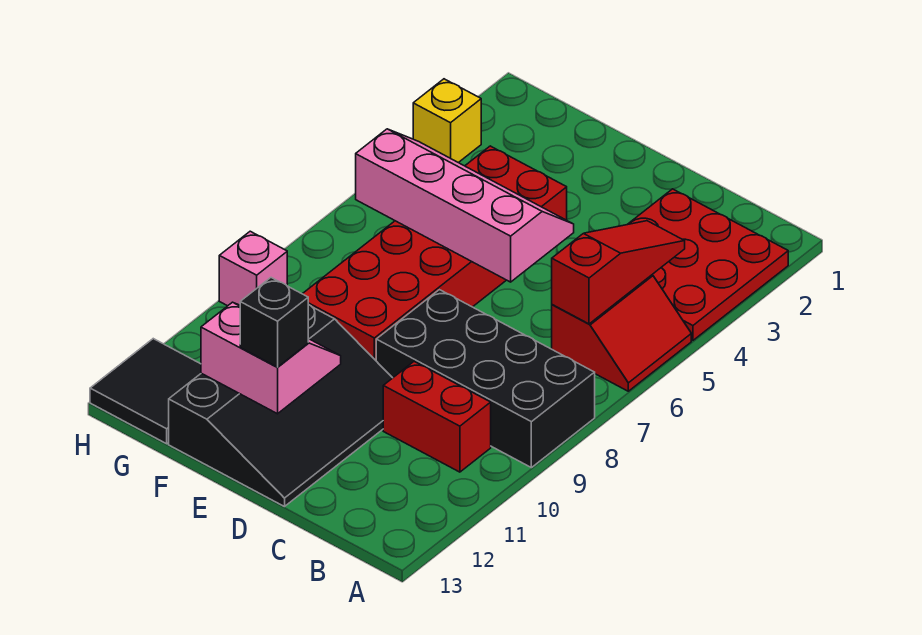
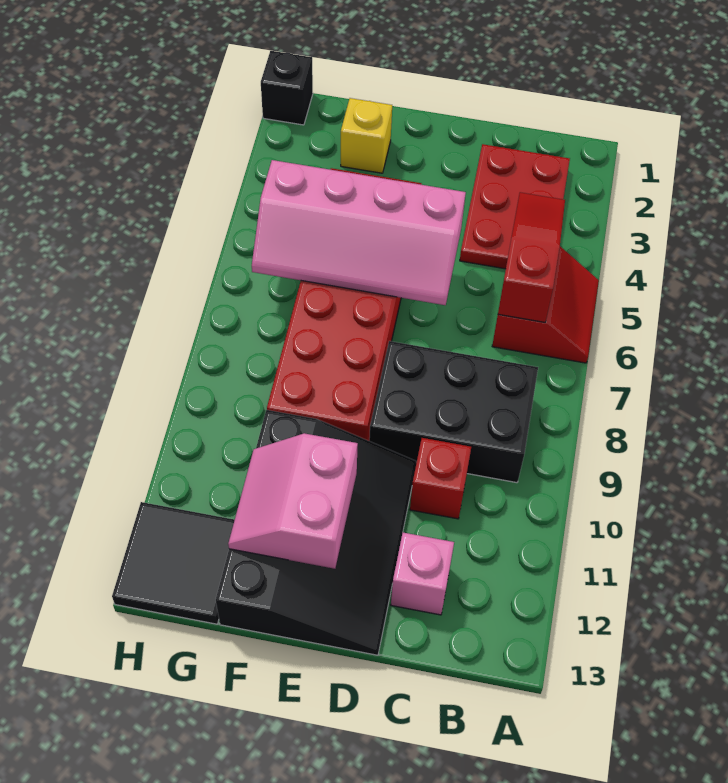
red plate A2:C4 level 1 -> red plate B2:C4 level 1
black brick A8:D9 level 1 -> black brick B8:D9 level 1
red brick B10:C10 level 1 -> red brick C10 level 1
pink slope D5:G6 level 2 top 6 -> pink slope D5:G6 level 2 top 5
pink slope E11:F12 level 2 top 12 -> pink slope E11:F12 level 2 top E
black brick E12 level 3 -> black brick H1 level 1
yellow brick H3 level 1 -> yellow brick F2 level 1
pink brick H9 level 1 -> pink brick C12 level 1

